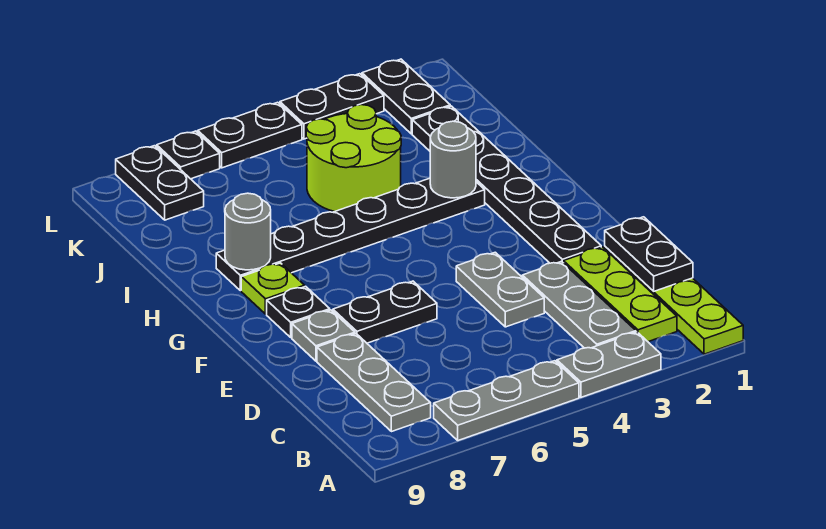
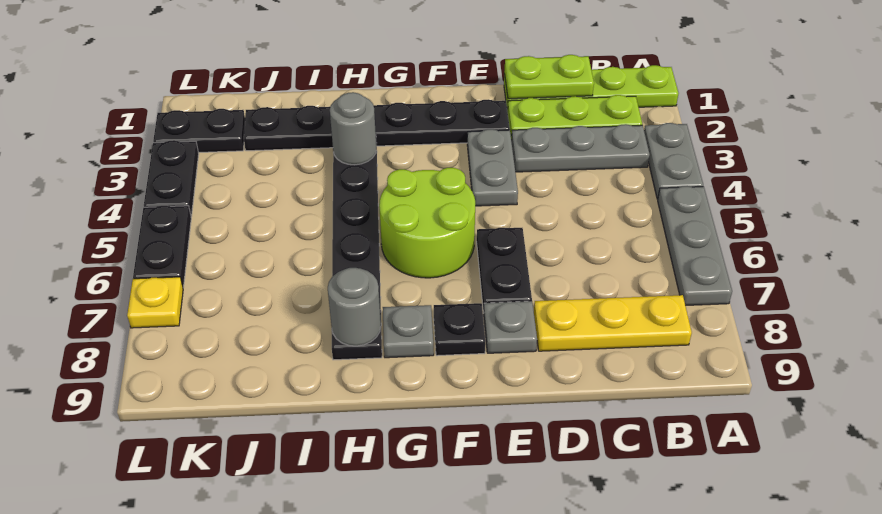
grey plate B8:D8 level 1 -> yellow plate B8:D8 level 1
black plate C1:D1 level 2 -> lime plate C1:D1 level 2
grey plate D4:E4 level 1 -> grey plate E3:E4 level 1
lime plate G8 level 1 -> grey plate G8 level 1
lime round brick I4:J5 level 1 -> lime round brick F5:G6 level 1
black plate K8:L8 level 1 -> none
black plate L7 level 1 -> yellow plate L7 level 1

